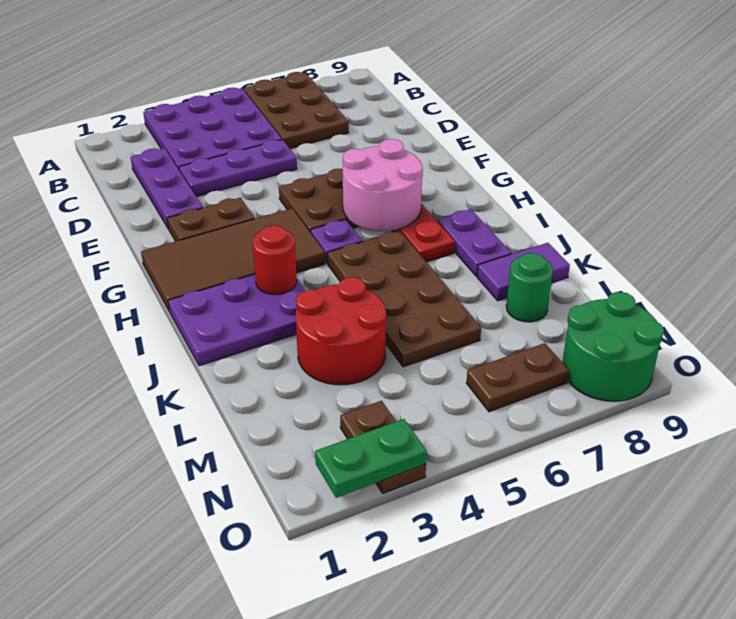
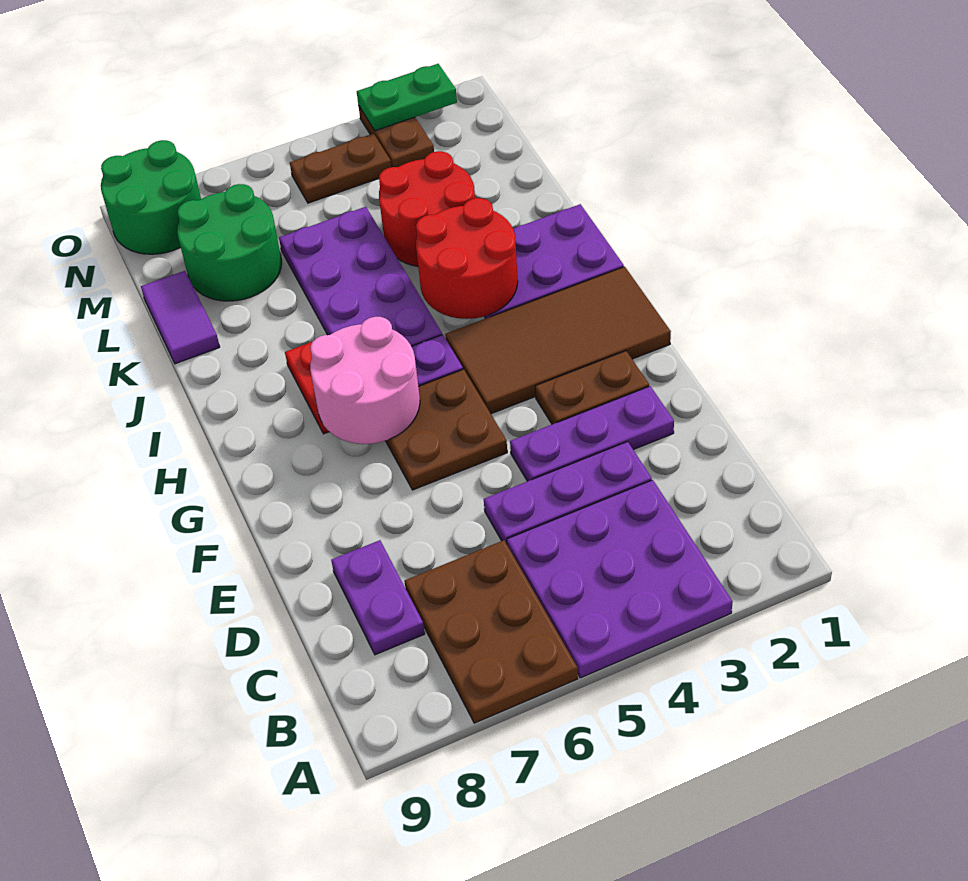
purple plate C2:E2 level 1 -> purple plate E2:E4 level 1
red round brick I3 level 2 -> red round brick I3:J4 level 2
brown plate I5:L6 level 1 -> purple plate I5:L6 level 1
purple plate I8:J8 level 1 -> purple plate C8:D8 level 1
purple tile K8:K9 level 1 -> purple tile K9:L9 level 1
green round brick L8 level 1 -> green round brick L7:M8 level 1
brown plate N6:N7 level 1 -> brown plate N4:N5 level 1

